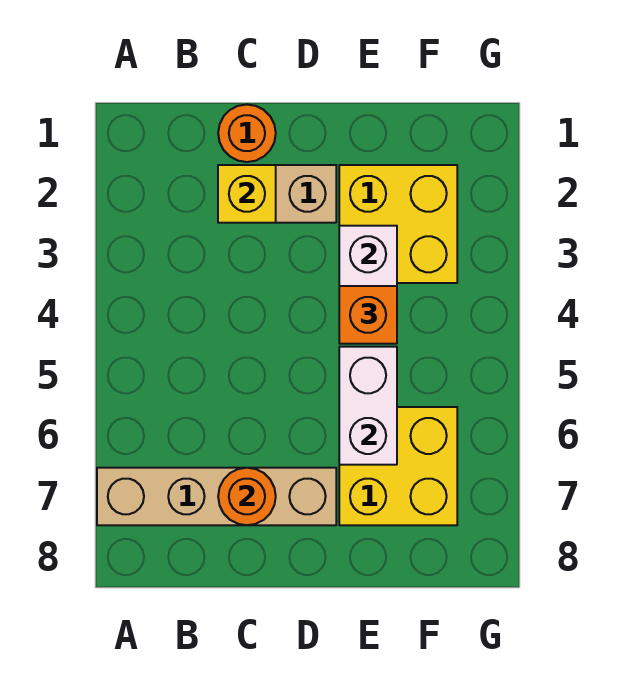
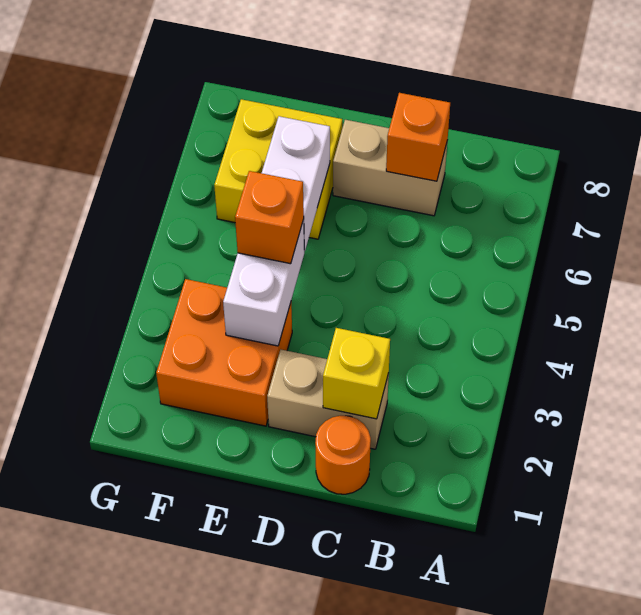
tan brick A7:D7 level 1 -> tan brick C7:D7 level 1
orange round brick C7 level 2 -> orange brick C7 level 2
yellow brick E2:F3 level 1 -> orange brick E2:F3 level 1

